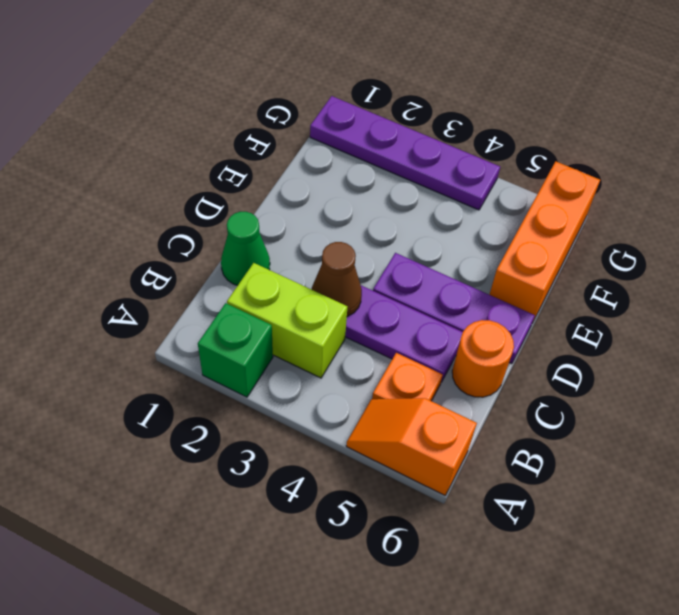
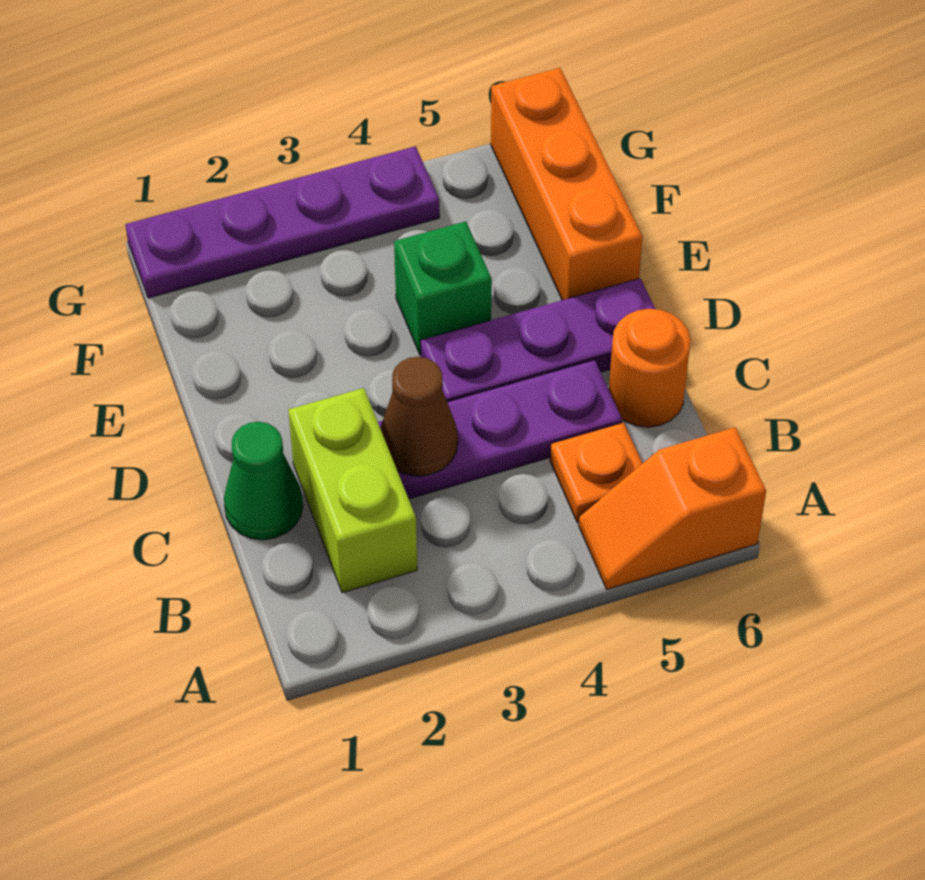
green brick A2 level 1 -> green brick E4 level 1
lime brick B2:B3 level 1 -> lime brick B2:C2 level 1

